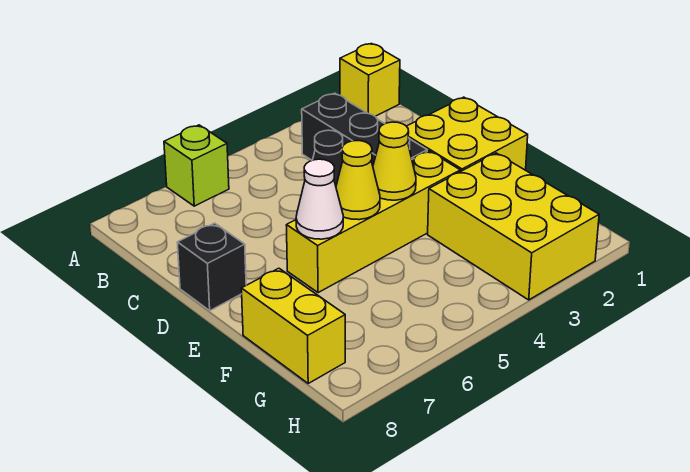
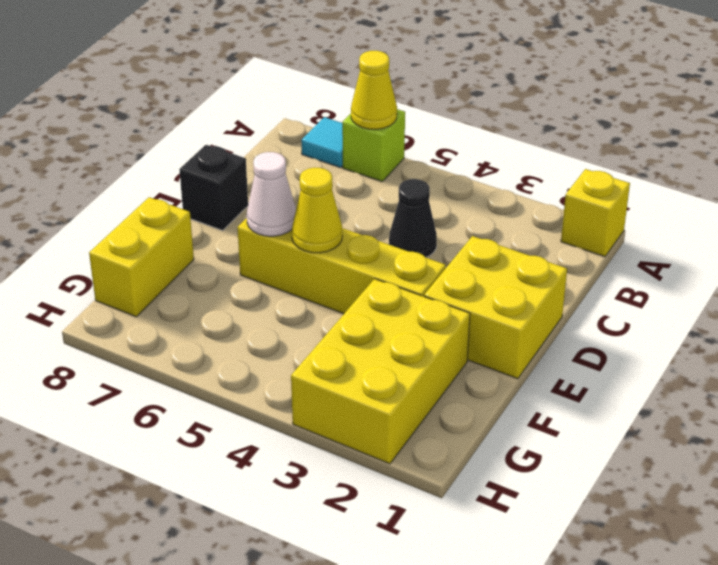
none -> cyan tile A7 level 1
black brick B3:D3 level 1 -> none
yellow cone E4 level 2 -> yellow cone A6 level 2

